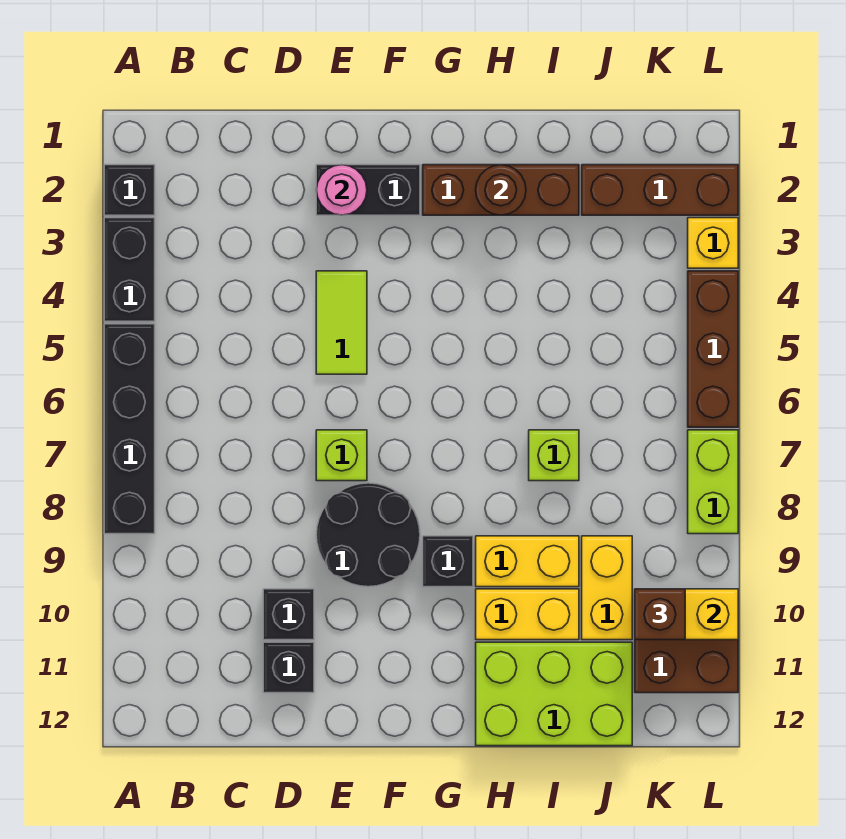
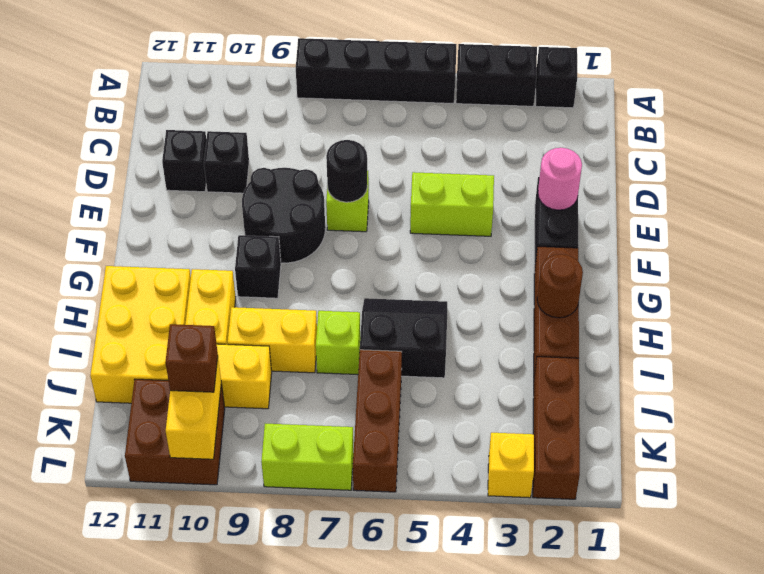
lime tile E4:E5 level 1 -> lime brick E4:E5 level 1
none -> black round brick E7 level 2
none -> black slope H5:I6 level 1 top I
yellow brick H9:I9 level 1 -> yellow brick I8:I9 level 1
lime brick H11:J12 level 1 -> yellow brick H11:J12 level 1
brown brick L4:L6 level 1 -> brown brick J6:L6 level 1

